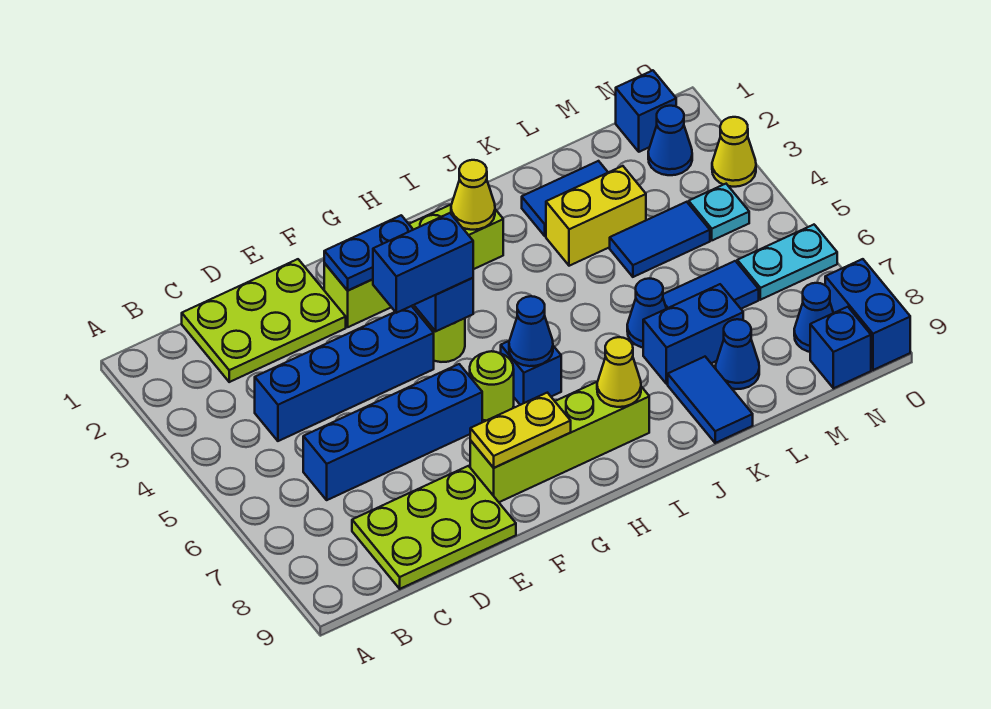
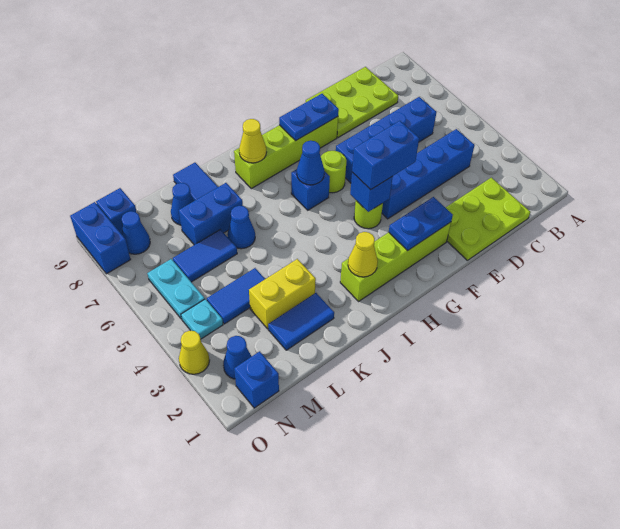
yellow plate F8:G8 level 2 -> blue plate F8:G8 level 2
cyan plate N6:O6 level 1 -> cyan plate N5:N6 level 1

